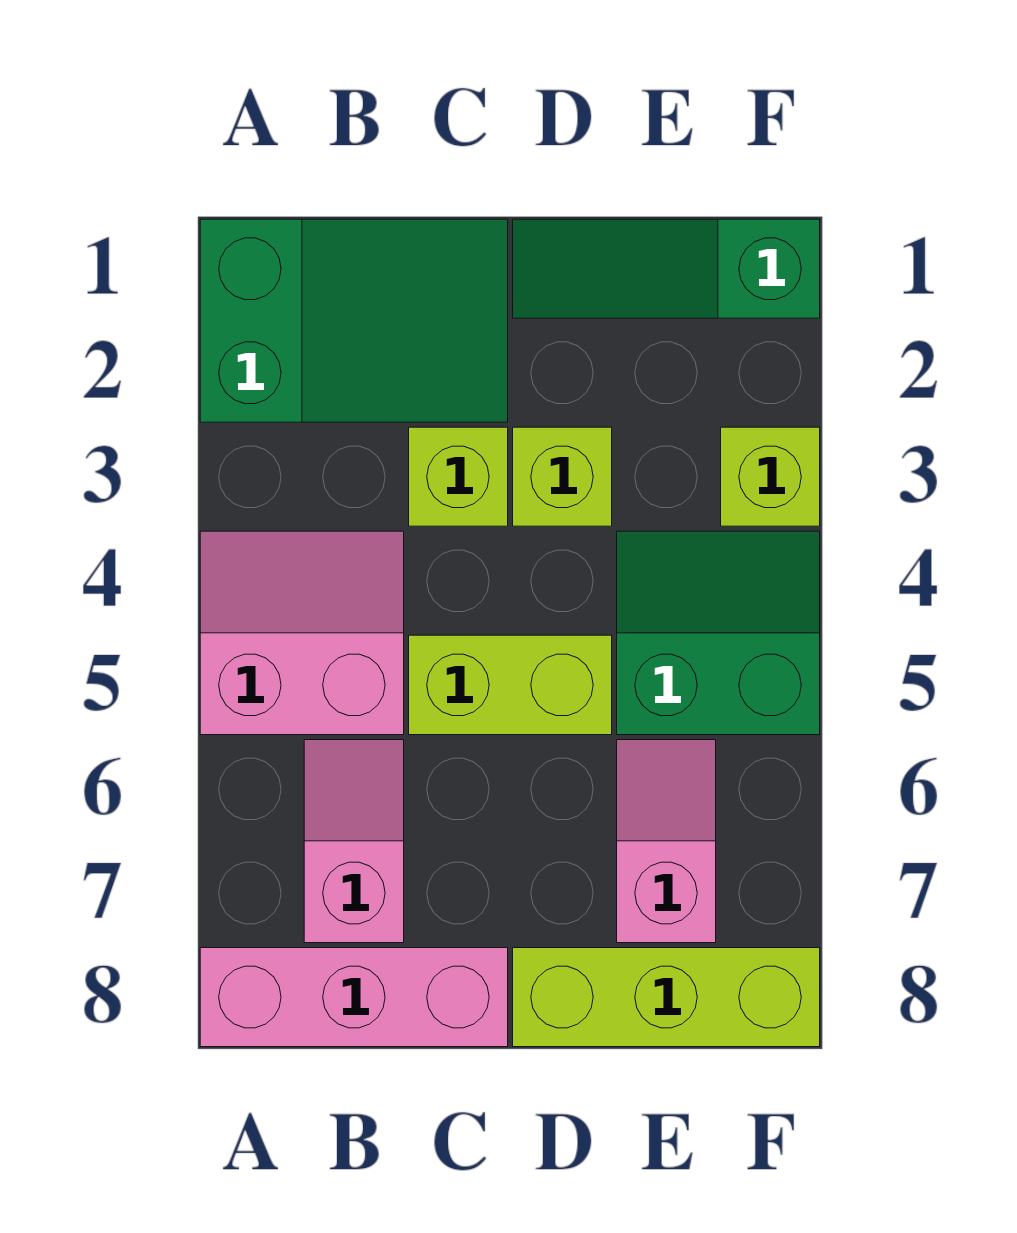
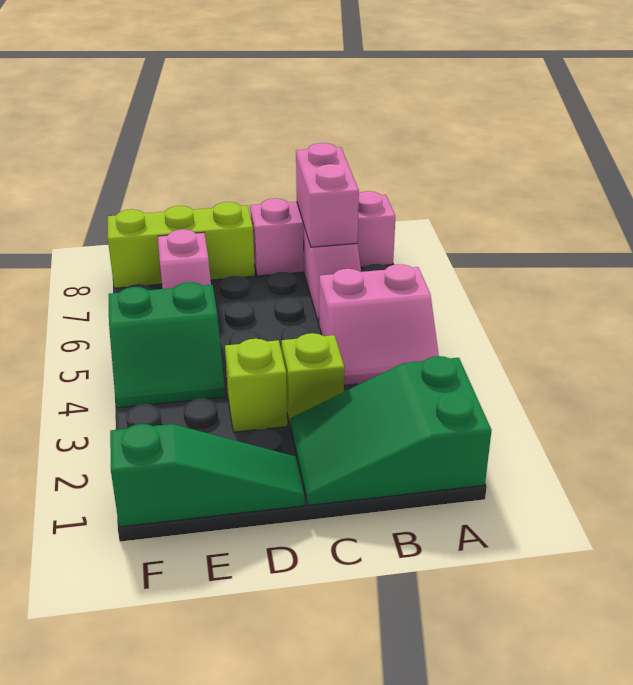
none -> pink brick B7:B8 level 2
lime brick C5:D5 level 1 -> none
lime brick F3 level 1 -> none

